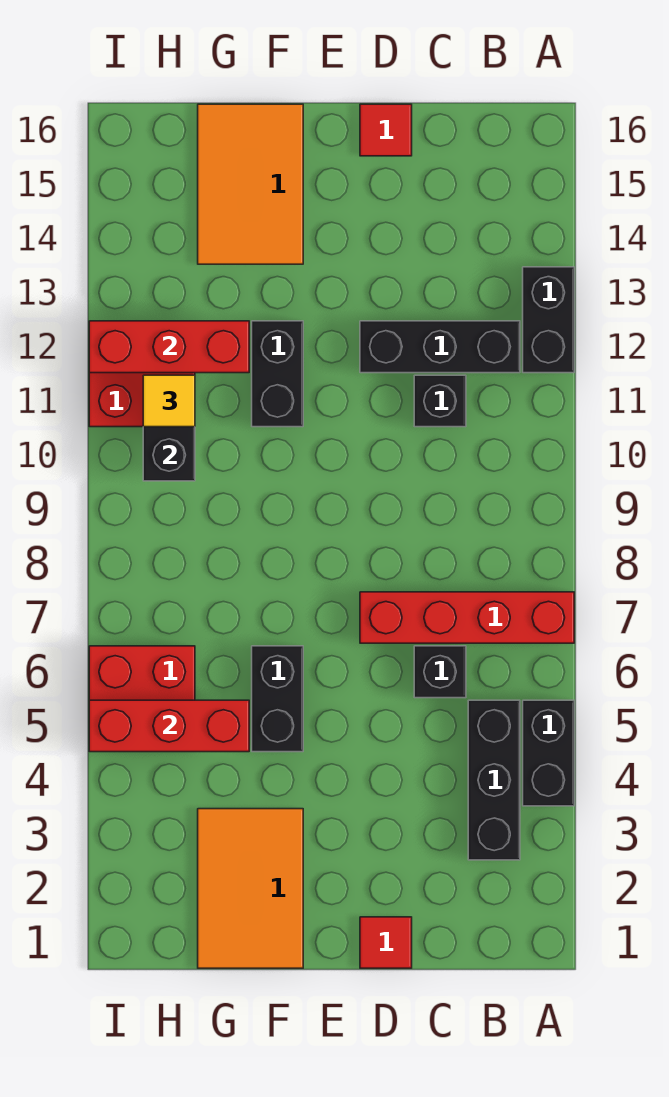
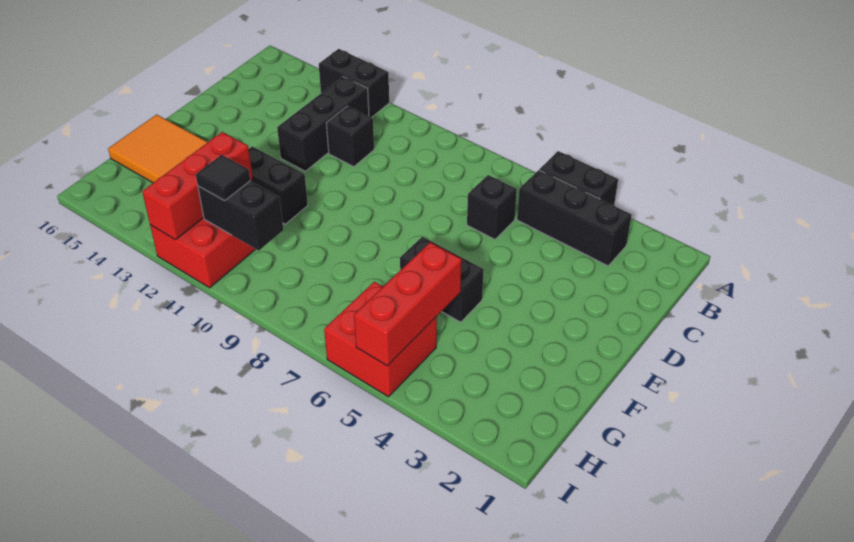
red brick A7:D7 level 1 -> none
red tile D1 level 1 -> none
red tile D16 level 1 -> none
orange tile F1:G3 level 1 -> none
yellow tile H11 level 3 -> black tile H11 level 3

